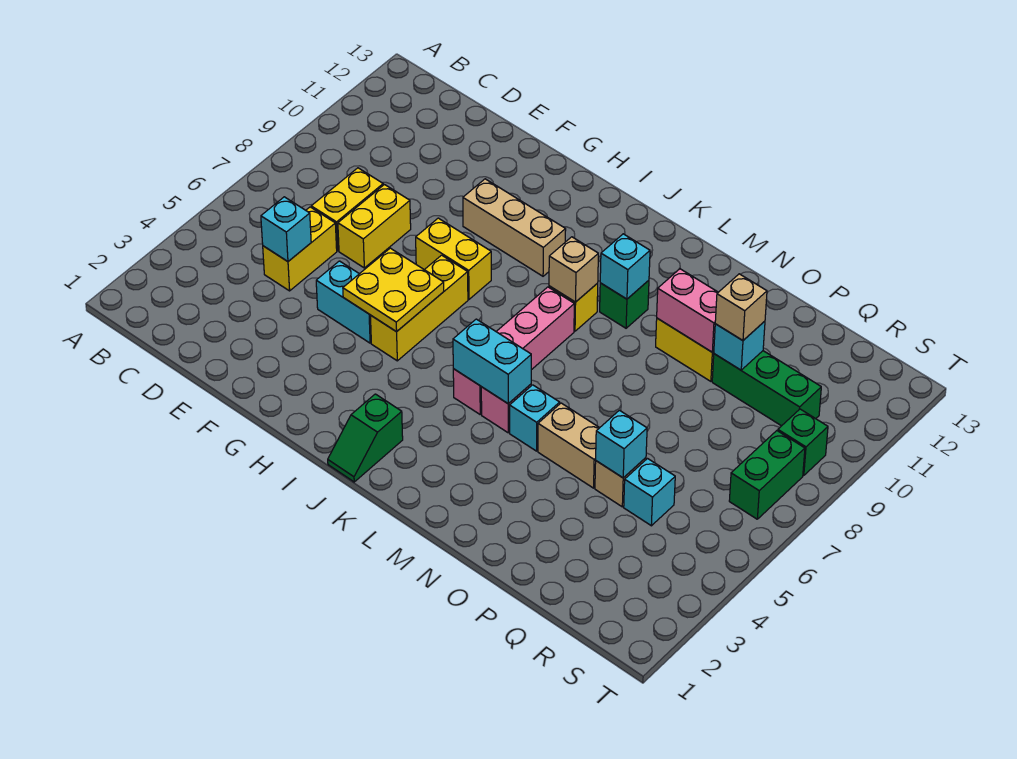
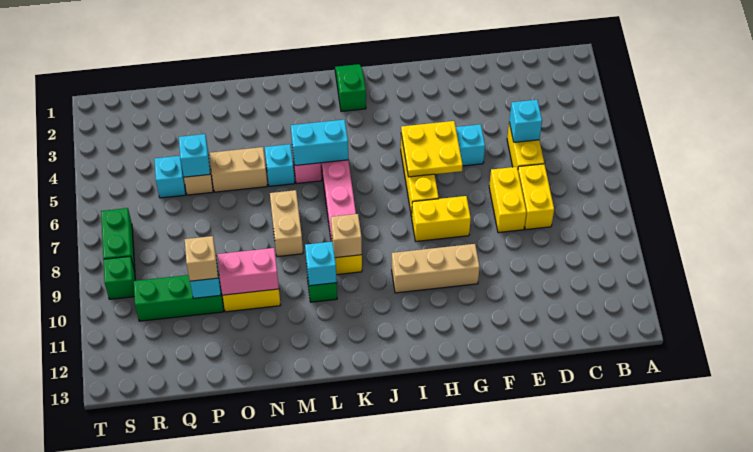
none -> tan brick M7:M8 level 1

